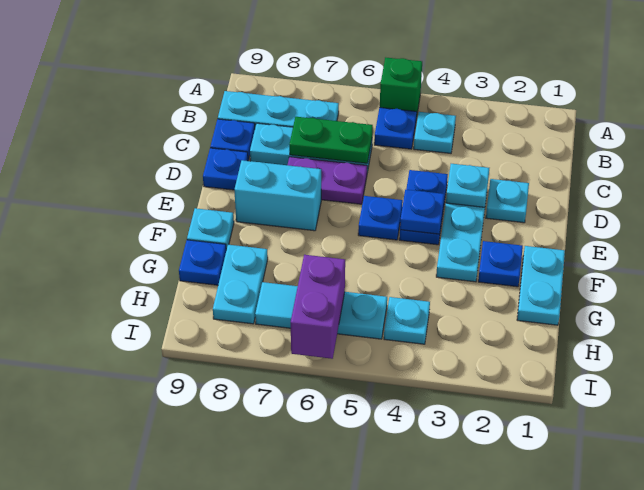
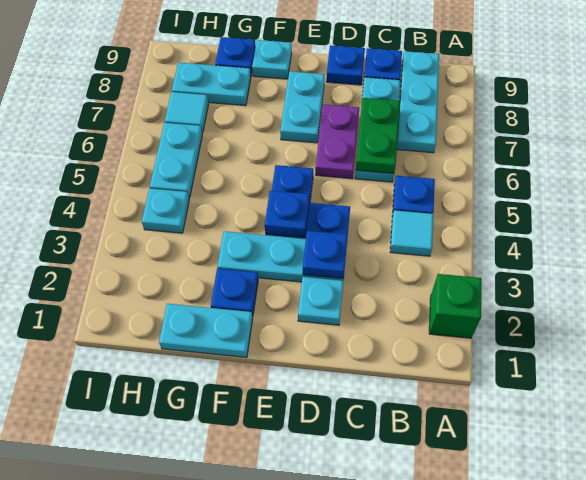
green brick A5 level 1 -> green brick A2 level 1
cyan plate B4 level 1 -> cyan tile B4 level 1
cyan plate D3 level 2 -> blue plate D3 level 2
cyan brick E7:E8 level 1 -> cyan plate E7:E8 level 1
purple brick H6:I6 level 2 -> none

